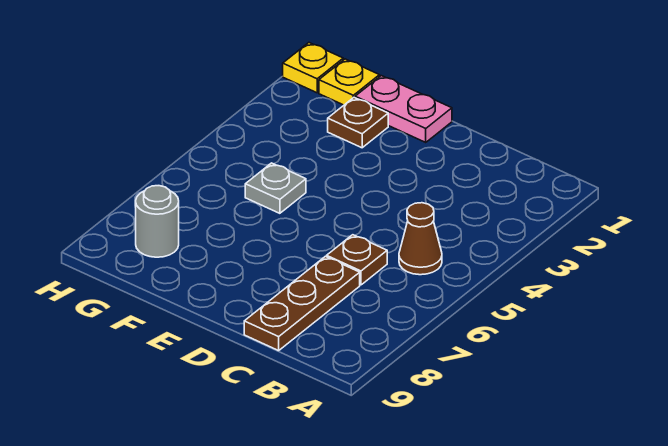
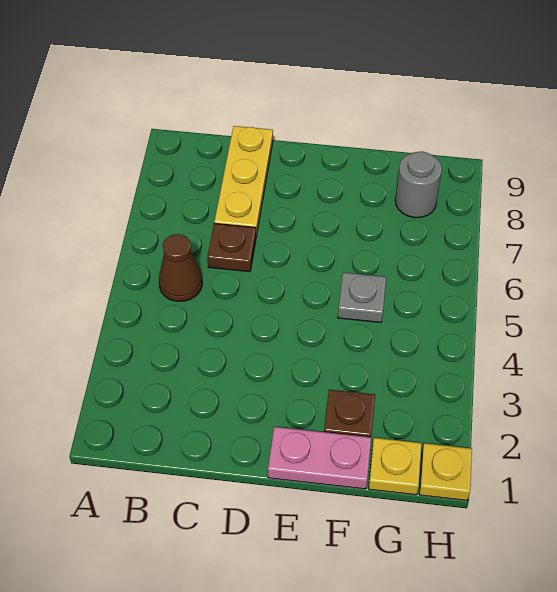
brown plate C7:C9 level 1 -> yellow plate C7:C9 level 1

